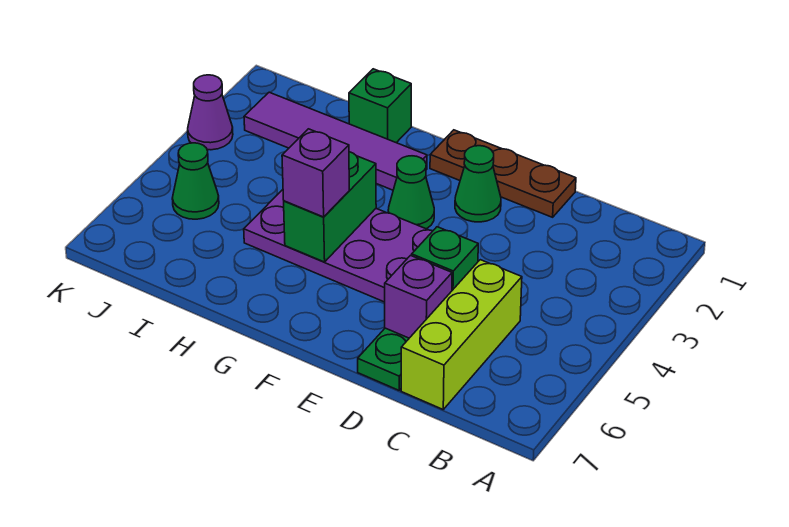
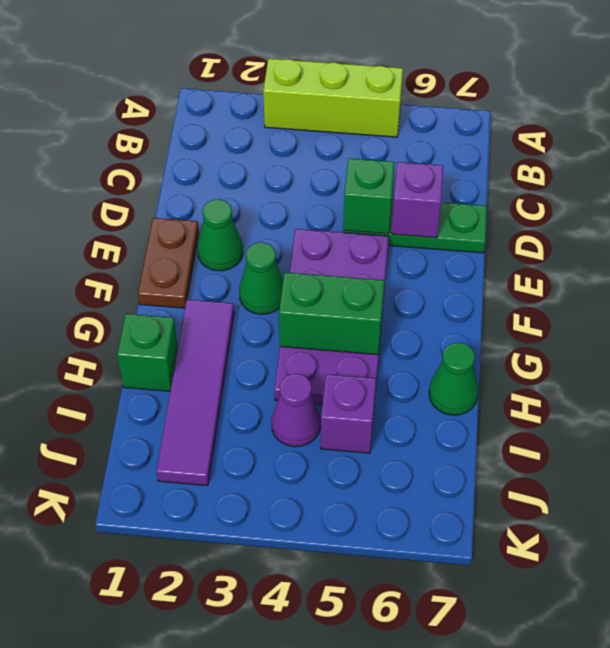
lime brick C5:C7 level 1 -> lime brick A3:A5 level 1
brown plate D1:F1 level 1 -> brown plate E1:F1 level 1
purple brick G5 level 3 -> purple brick I5 level 1
green cone J5 level 1 -> green cone H7 level 1
purple cone K3 level 1 -> purple cone I4 level 1

